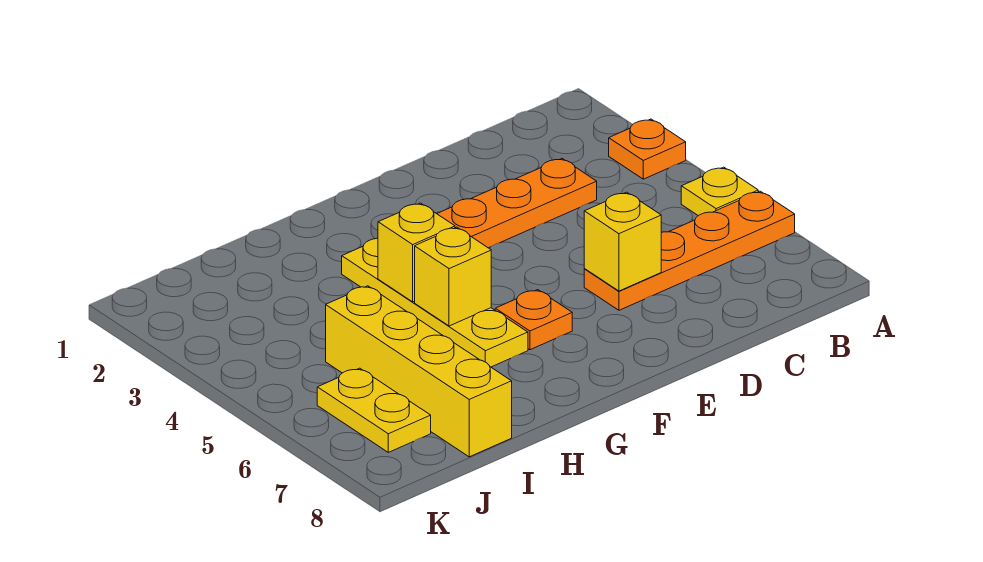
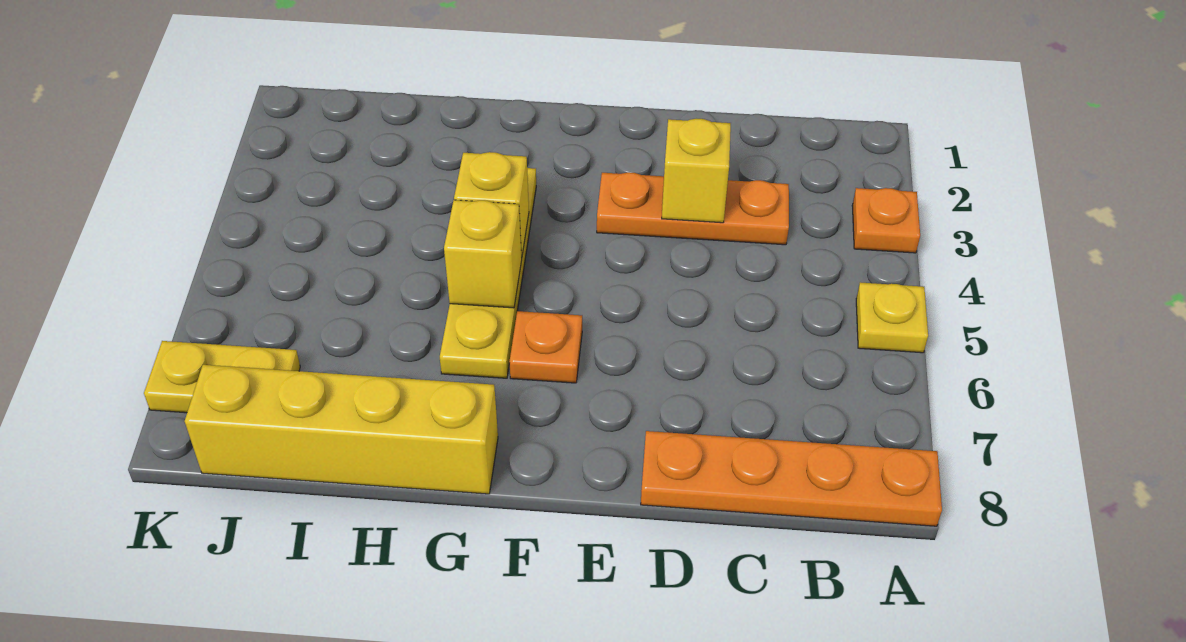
orange plate A6:D6 level 1 -> orange plate A8:D8 level 1
yellow brick D6 level 2 -> yellow brick D3 level 2
yellow brick I5:I8 level 1 -> yellow brick G8:J8 level 1
yellow plate J6:J7 level 1 -> yellow plate J7:K7 level 1

